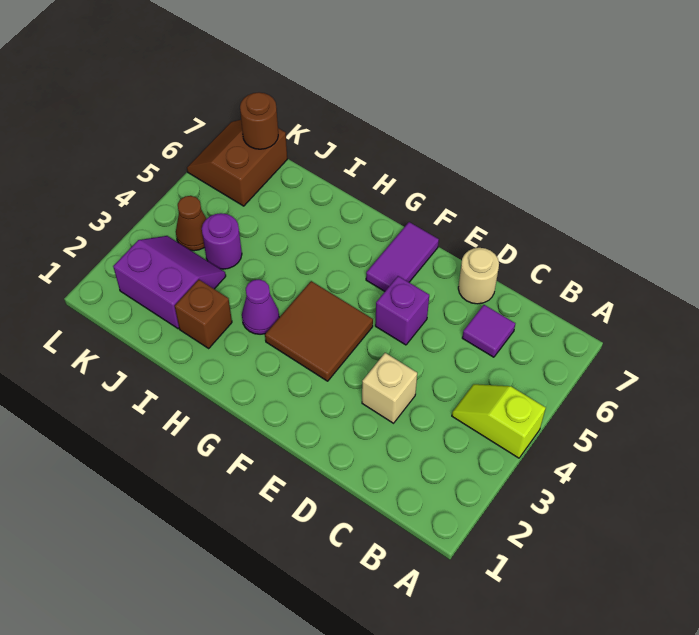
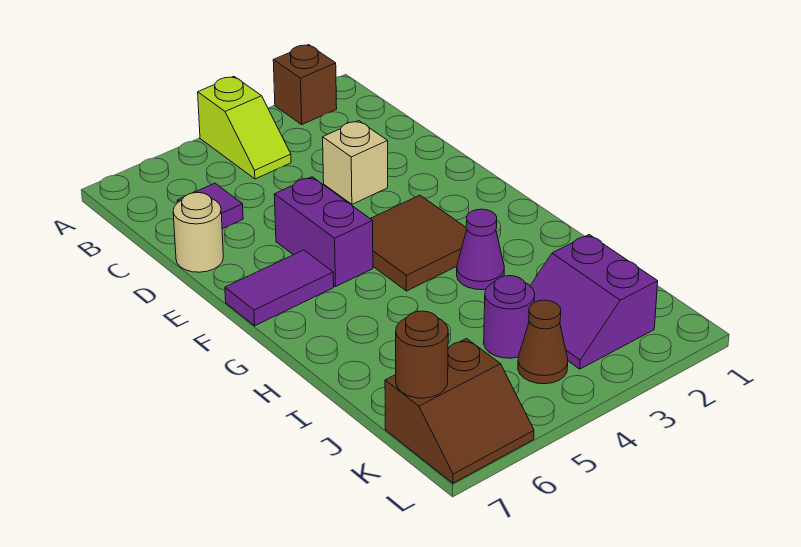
purple brick E5 level 1 -> purple brick E5:F5 level 1
brown brick I2 level 1 -> brown brick A2 level 1

